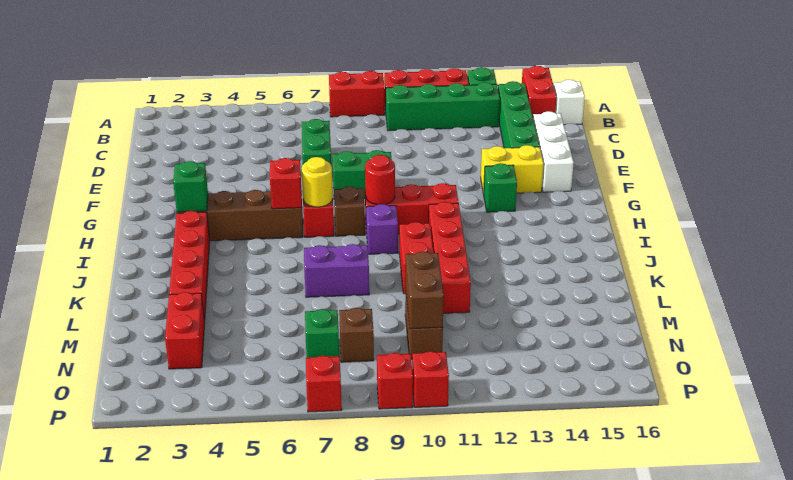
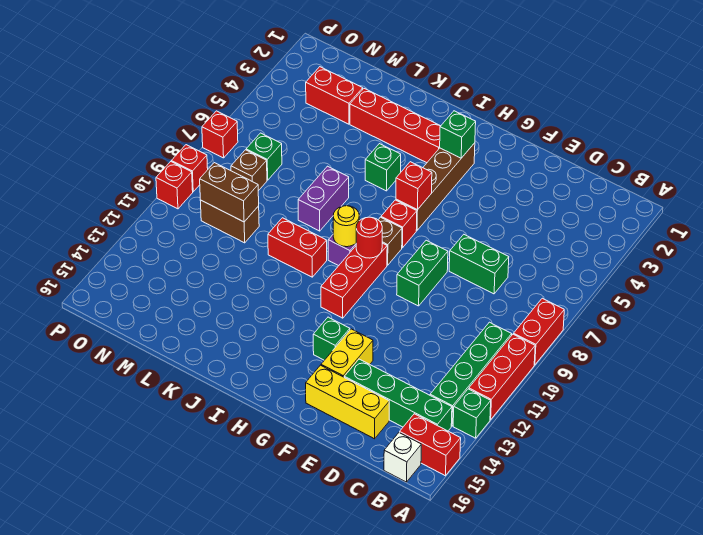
white brick D15:F15 level 1 -> yellow brick D15:F15 level 1
yellow round brick H7 level 2 -> yellow round brick I9 level 2
red brick I11:L11 level 1 -> none
none -> green brick J5 level 1

